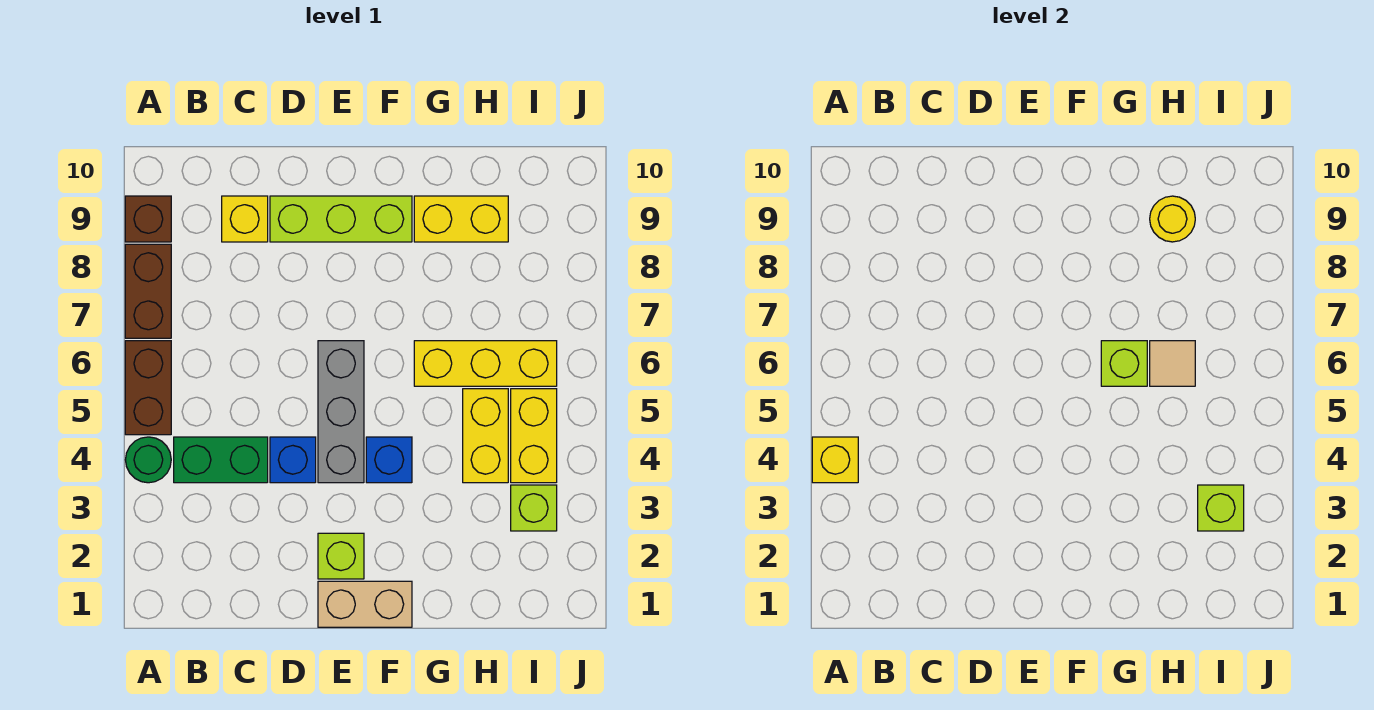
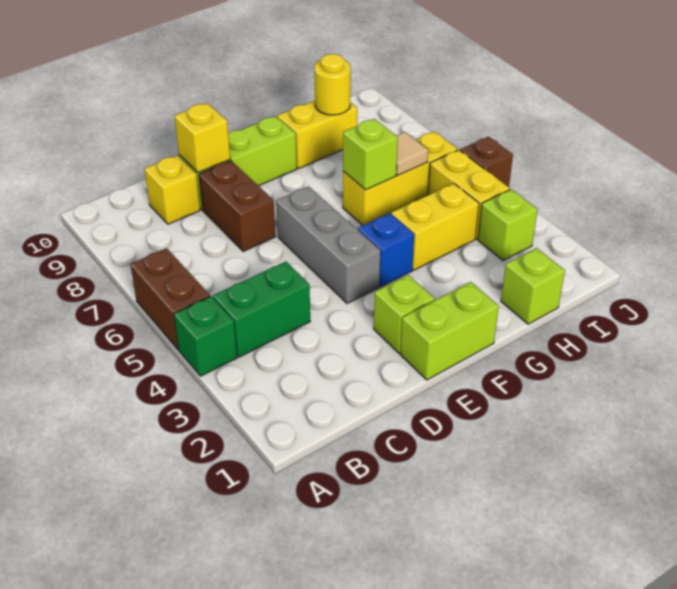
green round brick A4 level 1 -> green brick A4 level 1
yellow brick A4 level 2 -> yellow brick D9 level 2
brown brick A7:A8 level 1 -> brown brick D7:D8 level 1
brown brick A9 level 1 -> brown brick J5 level 1
blue brick D4 level 1 -> none
tan brick E1:F1 level 1 -> lime brick E1:F1 level 1
yellow brick H4:H5 level 1 -> yellow brick G4:H4 level 1
lime brick I3 level 2 -> lime brick H1 level 1

